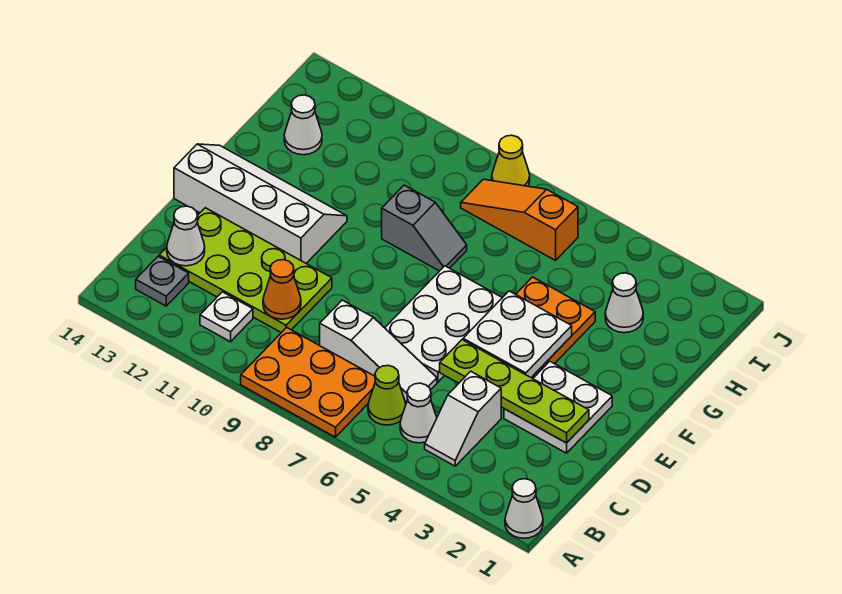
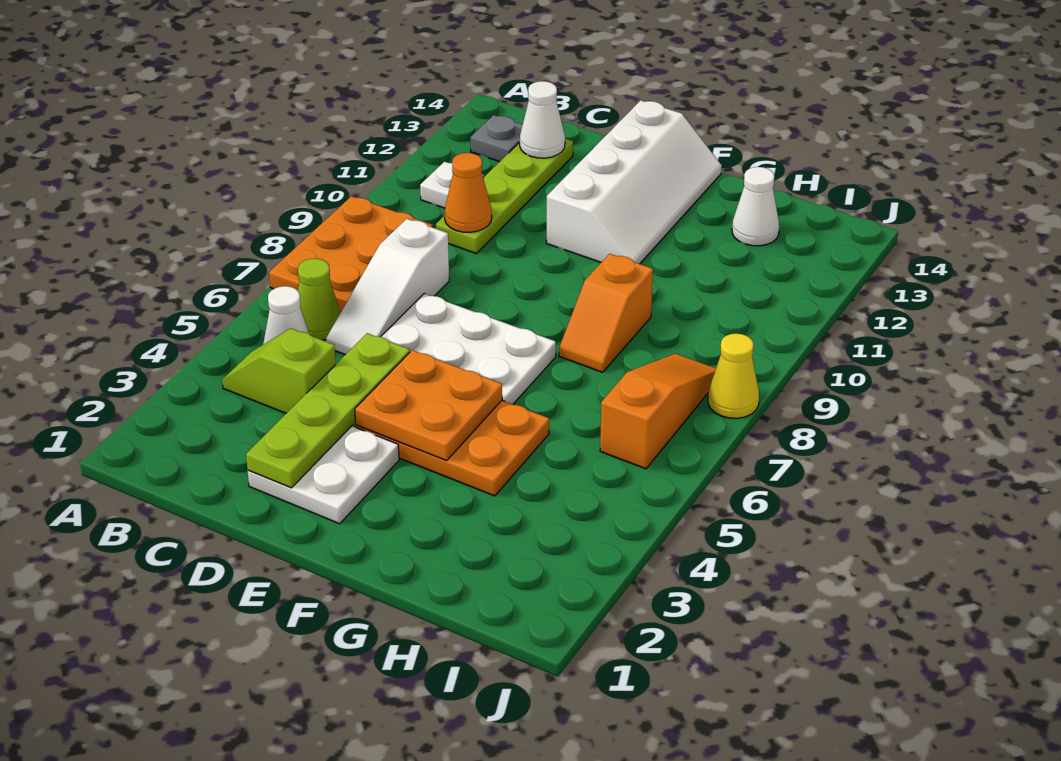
white cone A1 level 1 -> none
white slope B4:C4 level 1 top C -> lime slope B4:C4 level 1 top C
lime plate C10:D13 level 1 -> lime plate C10:C13 level 1
white plate E4:F5 level 2 -> orange plate E4:F5 level 2
grey slope G8:G9 level 1 top 9 -> orange slope G8:G9 level 1 top 9
white cone H3 level 1 -> none

